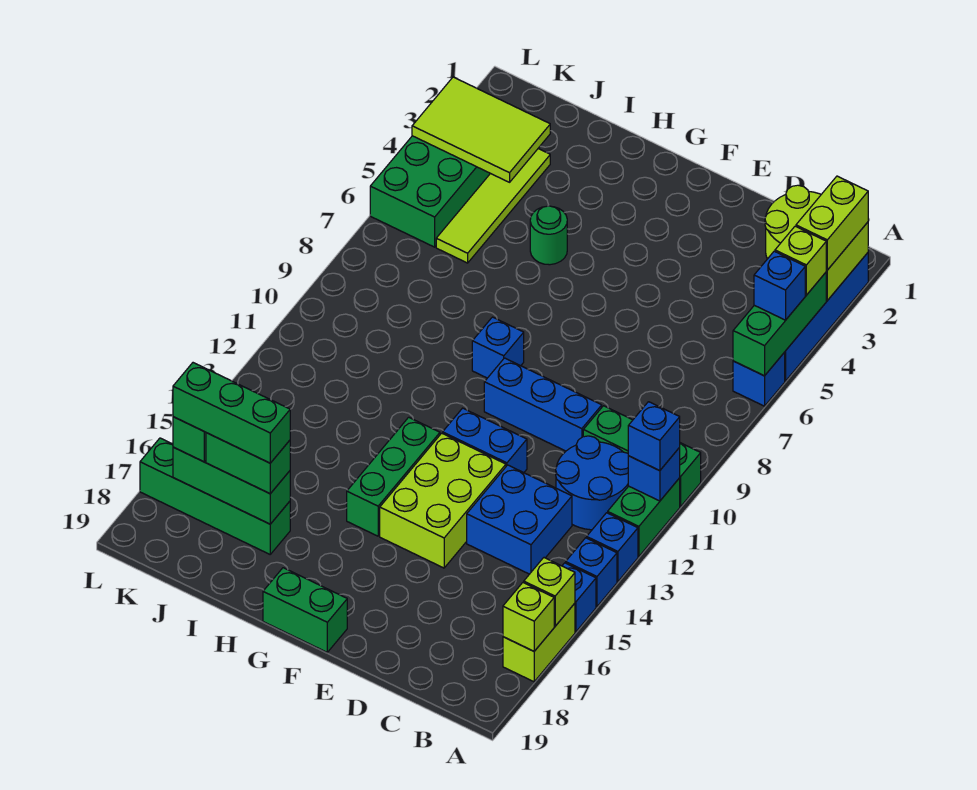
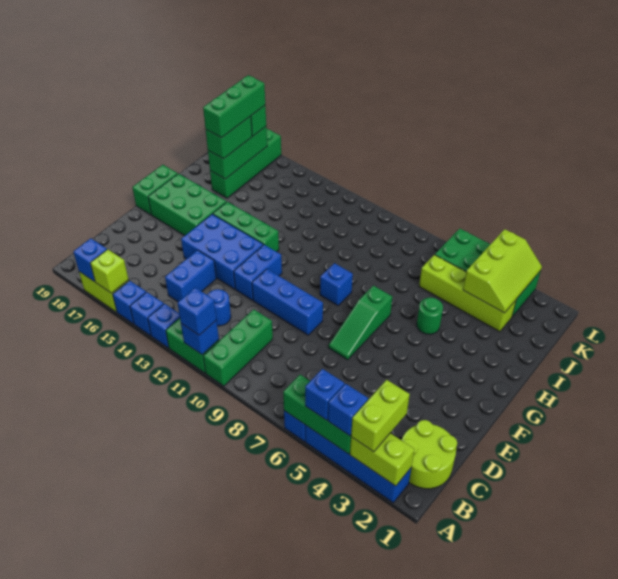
lime brick A2:A3 level 3 -> lime brick A3:B3 level 3
lime brick A4 level 3 -> blue brick A4 level 3
lime brick A17 level 2 -> blue brick A17 level 2
blue round brick B11:C12 level 1 -> blue round brick C12 level 1
blue brick C13:D14 level 1 -> blue brick C14:D14 level 1
blue brick D10:F10 level 1 -> blue brick E9:E11 level 1
none -> green slope E7:G7 level 1 top G
lime brick E13:F15 level 1 -> blue brick E13:F15 level 1
none -> green brick F16:G18 level 1
lime tile J3:J6 level 1 -> lime brick J3:J6 level 1
lime tile J3:L4 level 2 -> lime slope J3:L4 level 2 top 4

